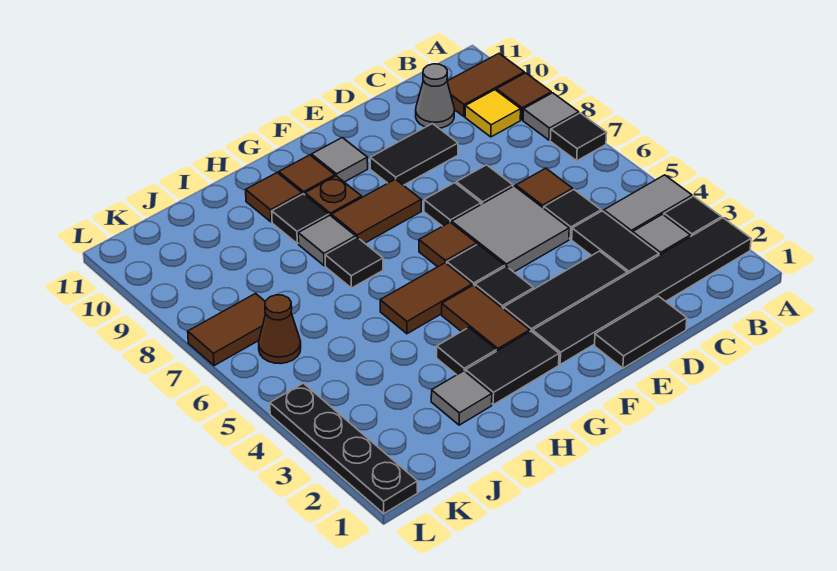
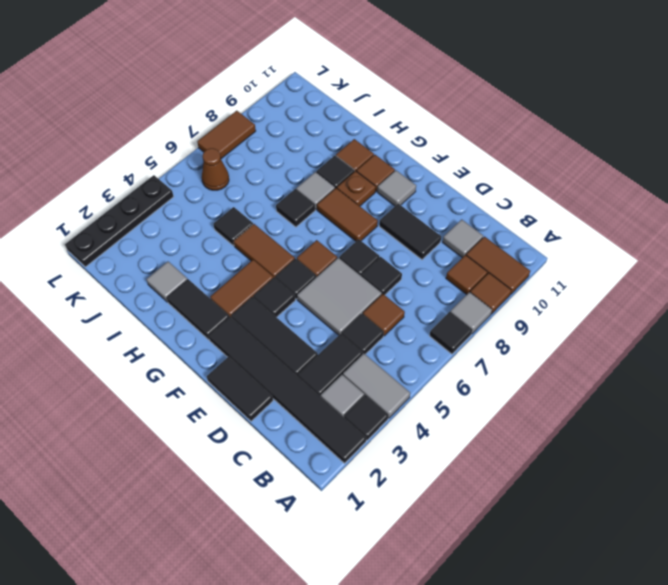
yellow tile B9 level 1 -> brown tile B9 level 1
grey cone C10 level 1 -> grey tile C10 level 1
black tile H3 level 1 -> black tile I5 level 1
brown tile K7:L7 level 1 -> brown tile L7:L8 level 1

